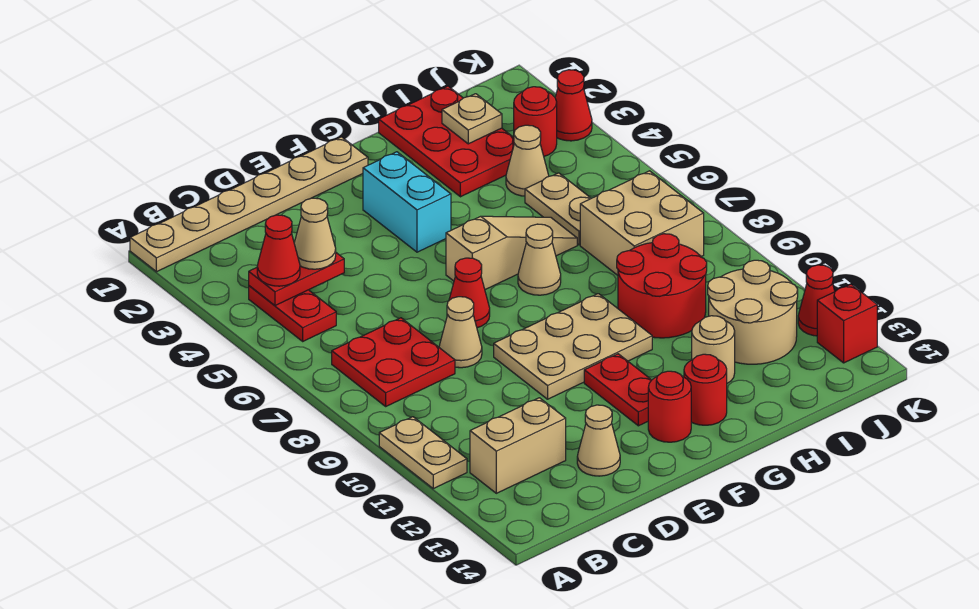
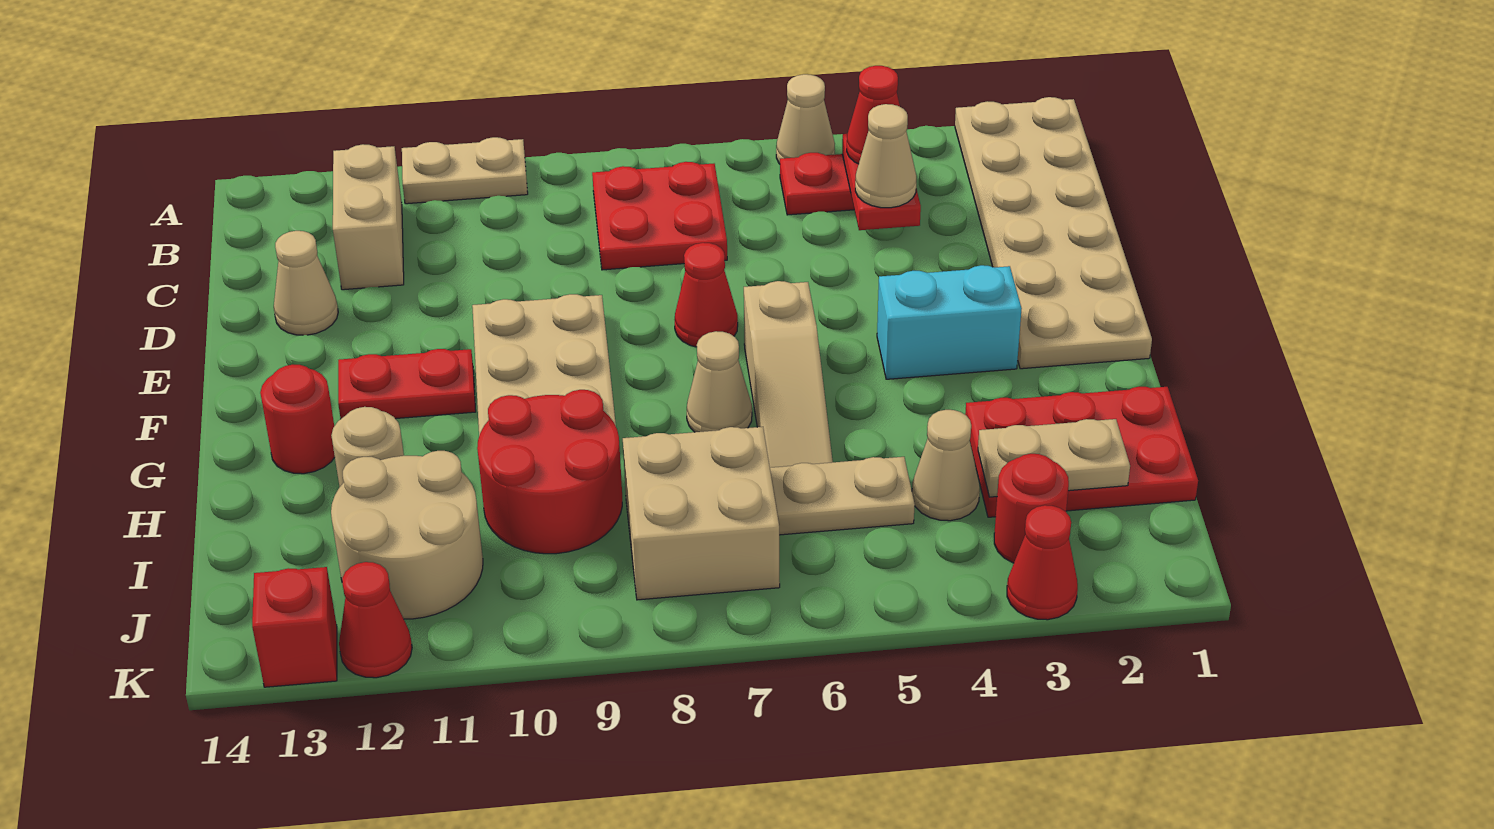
tan plate A1:F1 level 1 -> tan plate A1:F2 level 1
tan cone D8 level 1 -> tan cone A5 level 1
red round brick F13 level 1 -> none
tan plate I2 level 2 -> tan plate I2:I3 level 2

